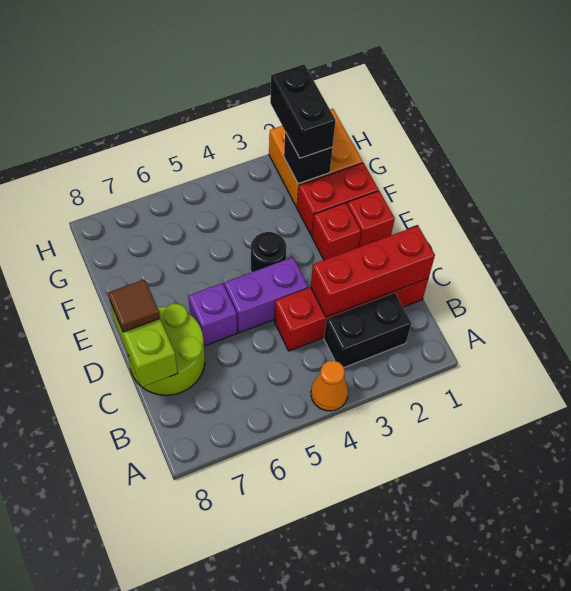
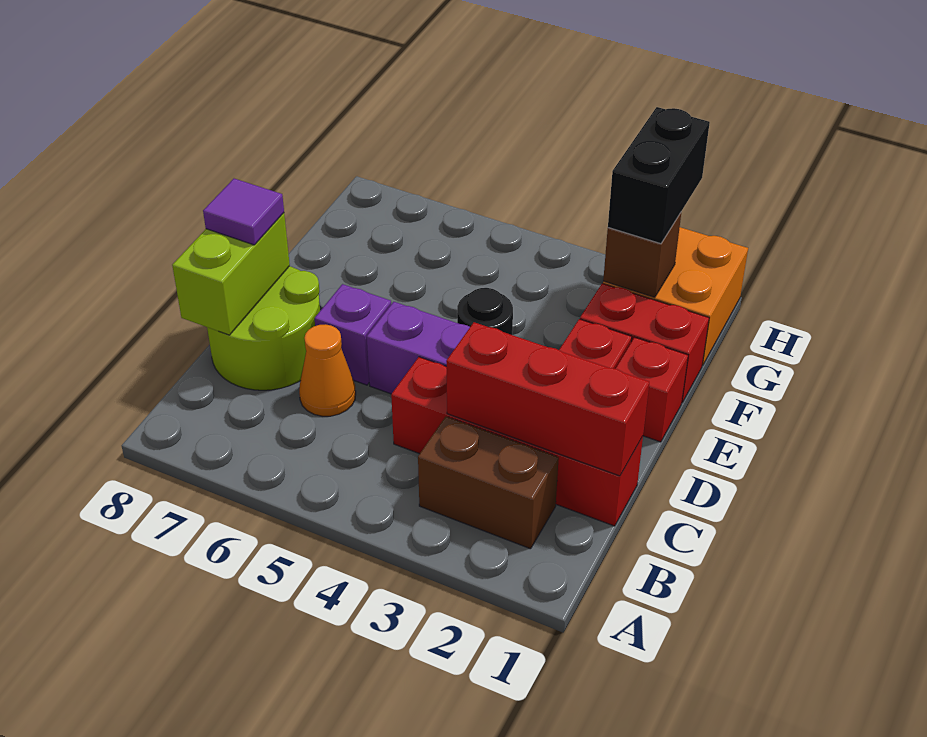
orange cone A4 level 1 -> orange cone C6 level 1
black brick B2:B3 level 1 -> brown brick B2:B3 level 1
brown tile D8 level 3 -> purple tile D8 level 3
black brick G2 level 2 -> brown brick G2 level 2

